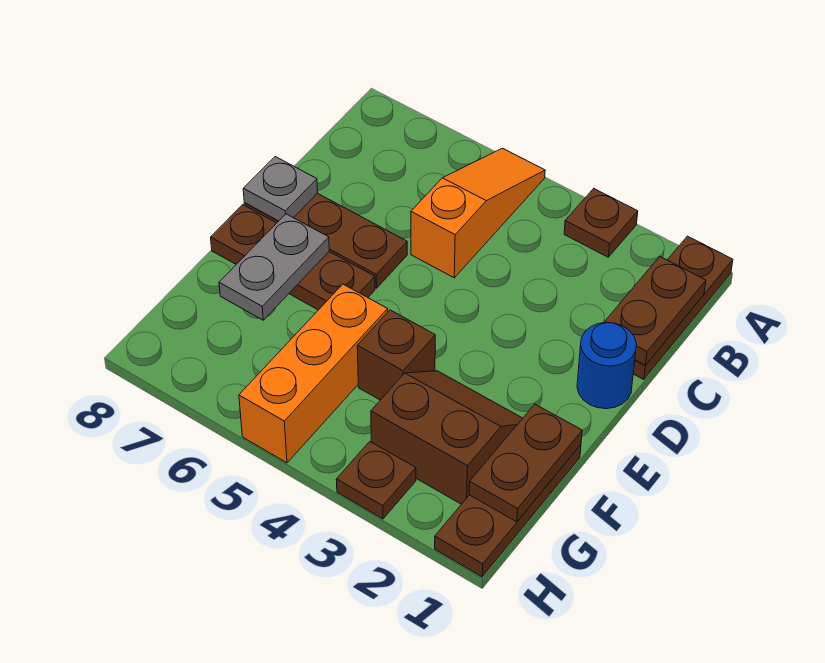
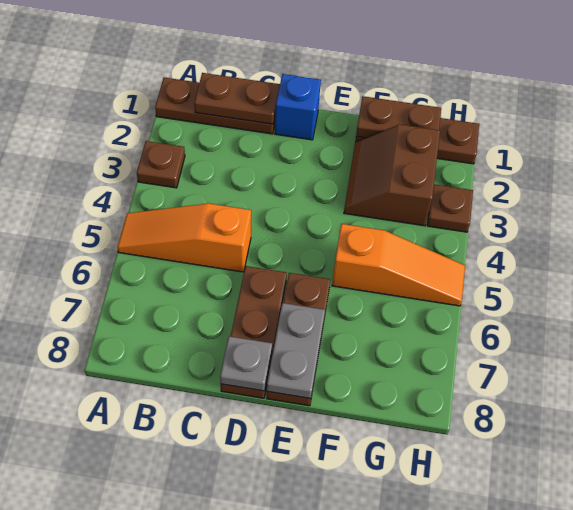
blue round brick D1 level 1 -> blue brick D1 level 1
grey plate E7:F7 level 2 -> grey plate E7:E8 level 2
brown brick F4 level 1 -> none
orange brick F5:H5 level 1 -> orange slope F5:H5 level 1 top F

